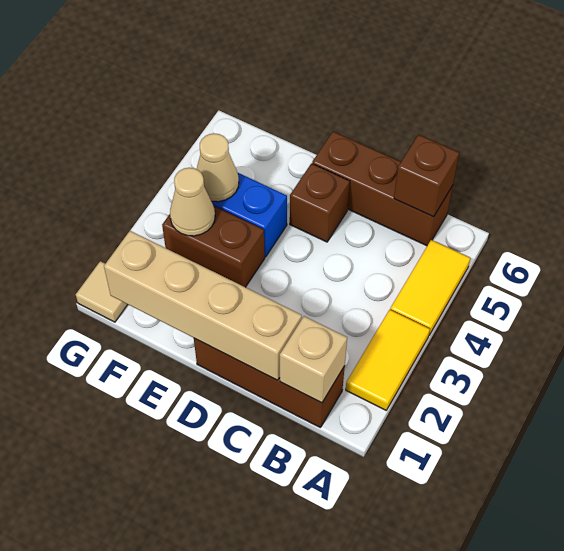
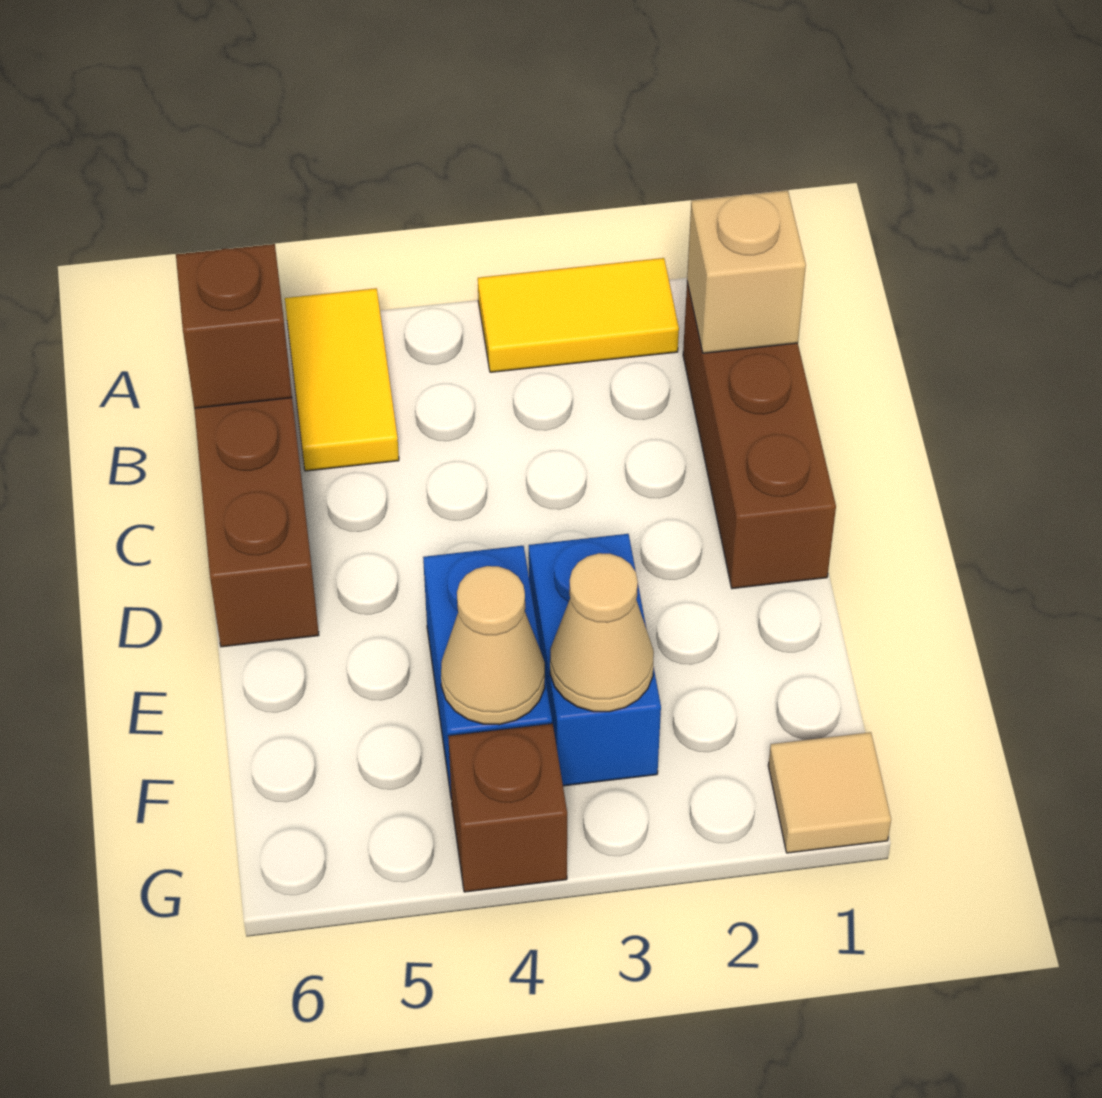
yellow tile A4:A5 level 1 -> yellow tile A5:B5 level 1
tan brick C1:F1 level 2 -> none
brown brick D5 level 1 -> brown brick G4 level 1
brown brick E3:F3 level 1 -> blue brick E3:F3 level 1

